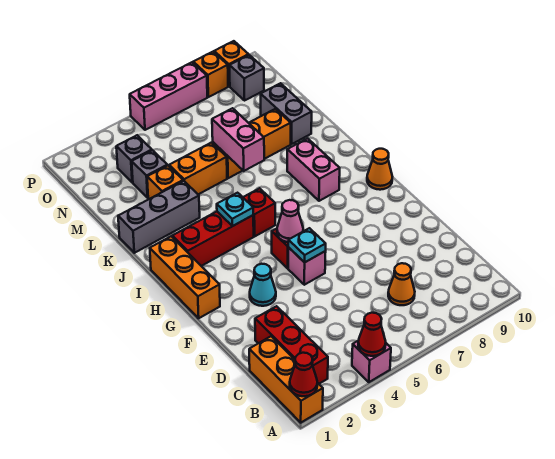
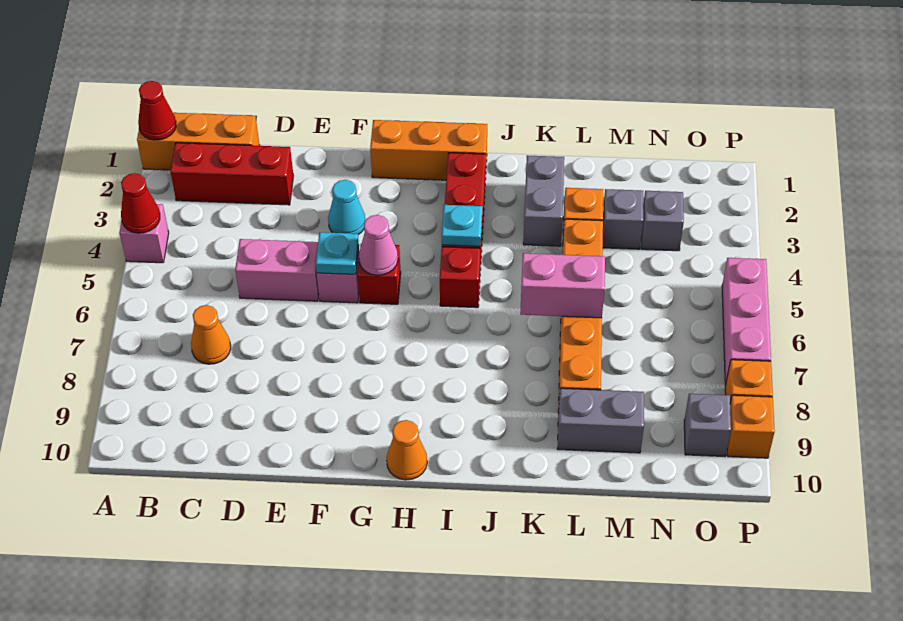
pink brick I8:J8 level 1 -> pink brick D5:E5 level 1
grey brick K1:K3 level 1 -> grey brick K2:K3 level 1

